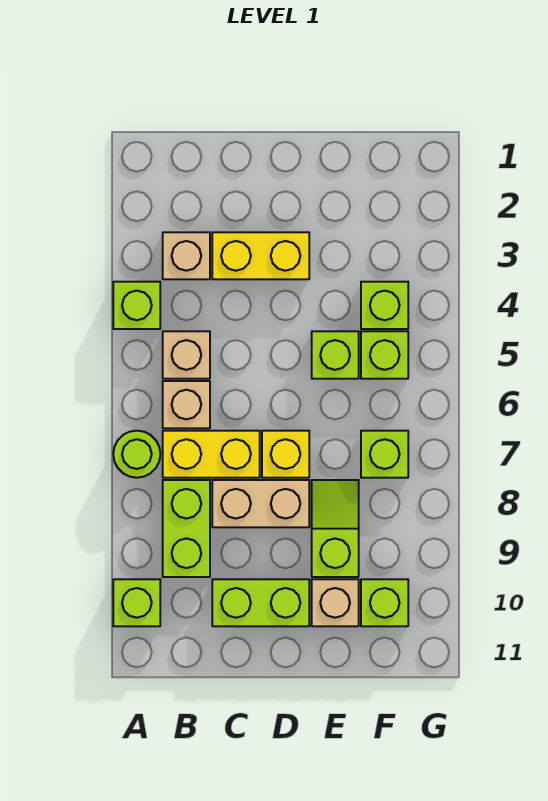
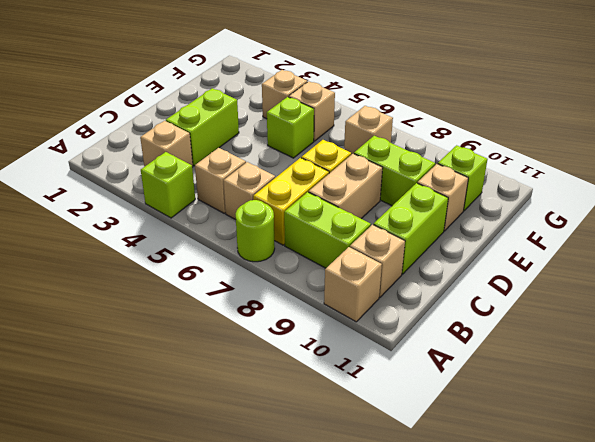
lime brick A10 level 1 -> tan brick A10 level 1
none -> tan brick B10 level 1
yellow brick C3:D3 level 1 -> lime brick C3:D3 level 1
lime slope E8:E9 level 1 top 9 -> lime brick E8:E9 level 1
lime brick F4 level 1 -> tan brick F4 level 1
lime brick F5 level 1 -> tan brick F5 level 1
lime brick F7 level 1 -> tan brick F7 level 1

